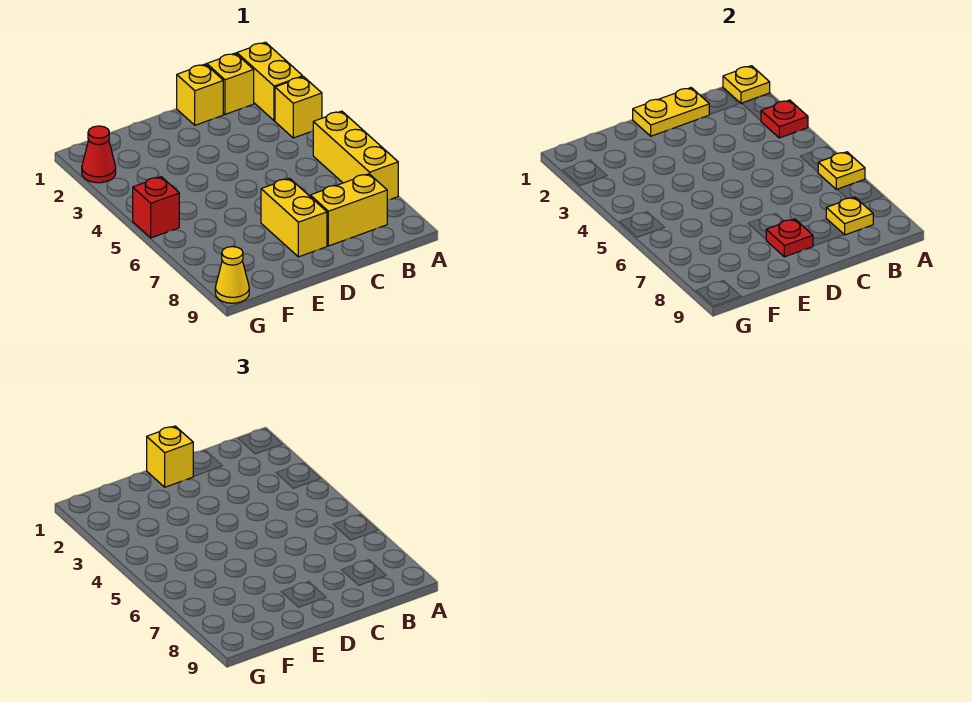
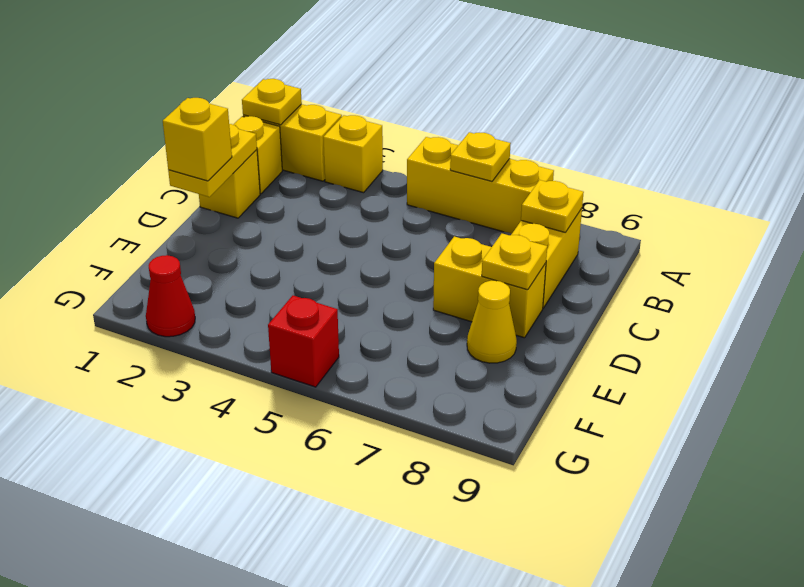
red plate A3 level 2 -> none
red plate D8 level 2 -> yellow plate D8 level 2
yellow cone G9 level 1 -> yellow cone E8 level 1

